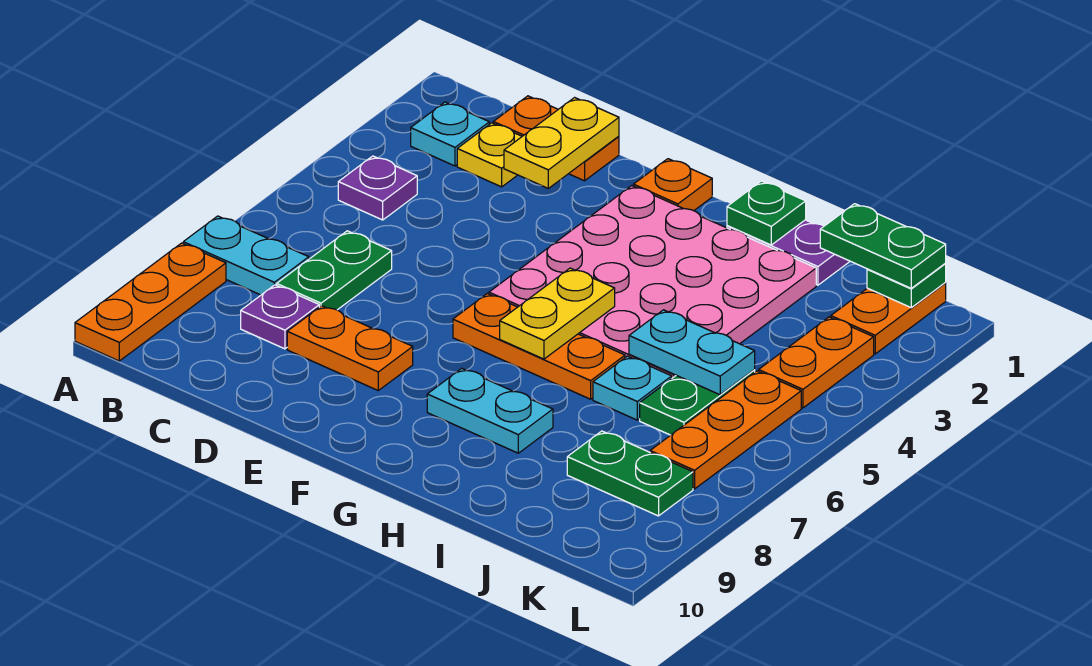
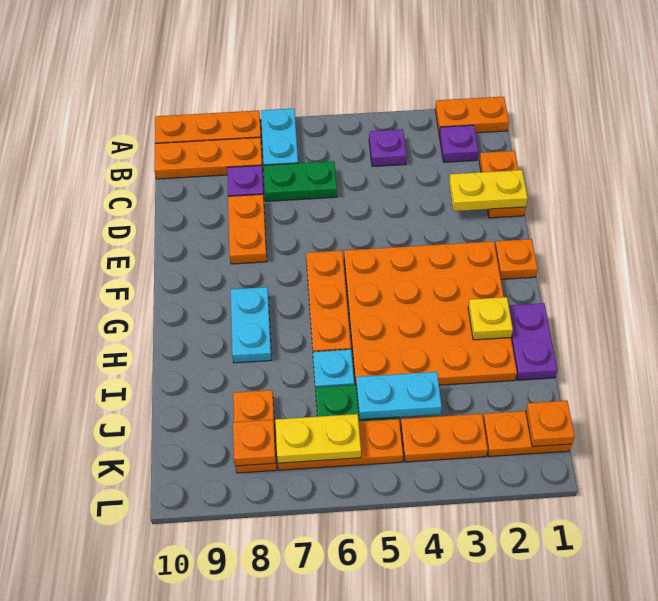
none -> orange plate A1:A2 level 1
cyan plate B2 level 1 -> purple plate B2 level 1
none -> orange plate B8:B10 level 1
yellow plate C2 level 1 -> yellow plate H2 level 2
pink plate F2:I5 level 1 -> orange plate F2:I5 level 1
yellow plate G5:G6 level 2 -> yellow plate K6:K7 level 2
green plate H1 level 2 -> none
cyan plate I5:J5 level 2 -> cyan plate J4:J5 level 2
green plate J1:K1 level 3 -> none
green plate J8:K8 level 1 -> orange plate J8:K8 level 1
green plate K1 level 2 -> orange plate K1 level 2
none -> orange plate K8 level 2

